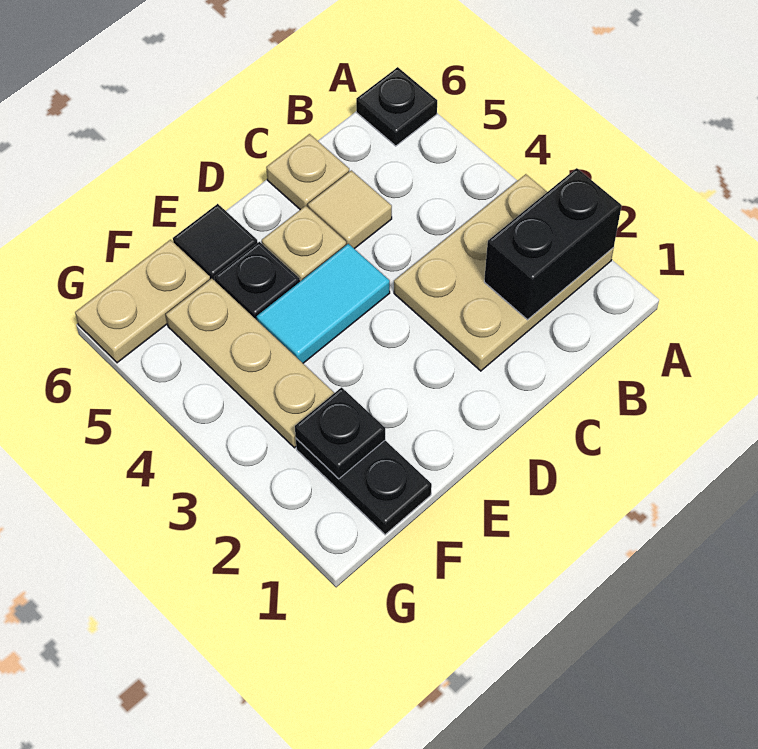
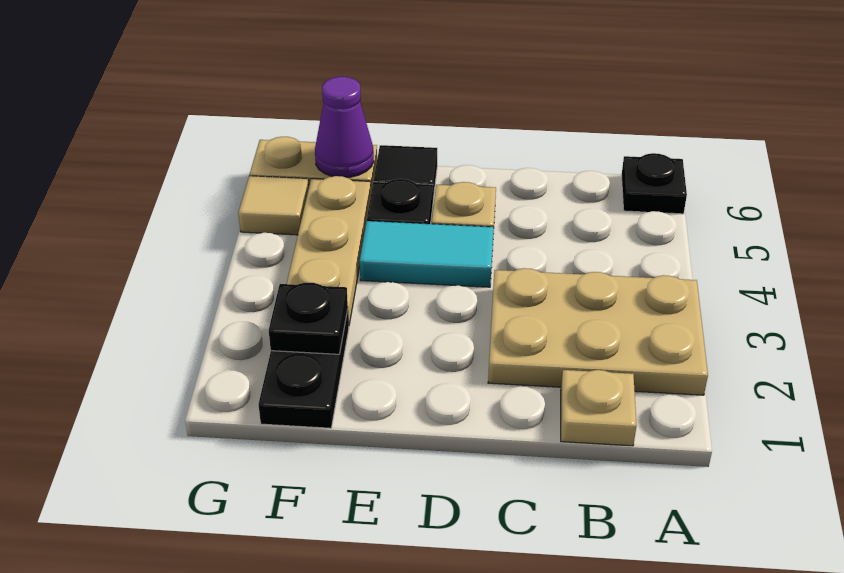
black brick A2:B2 level 2 -> none
tan tile C5 level 1 -> tan tile G5 level 1
tan plate C6 level 1 -> tan plate B1 level 1
none -> purple cone F6 level 2

